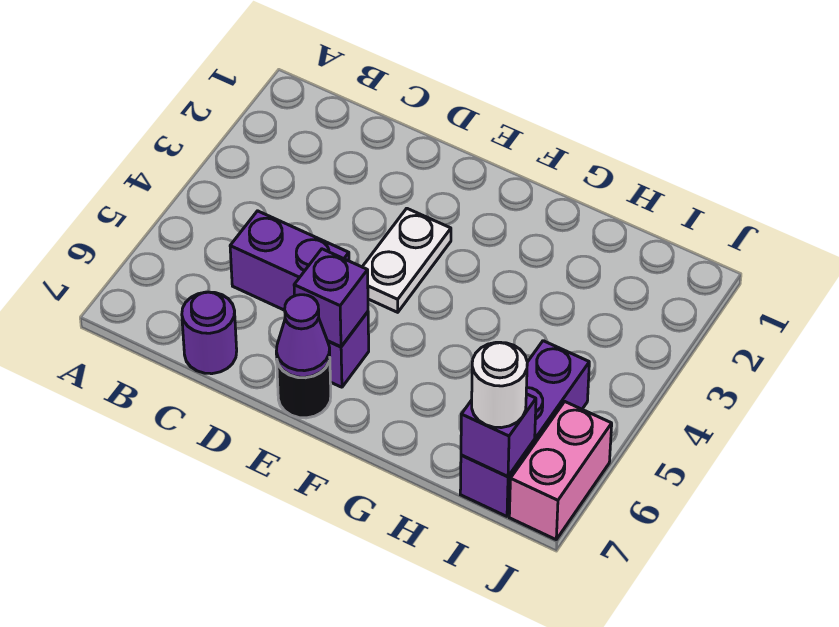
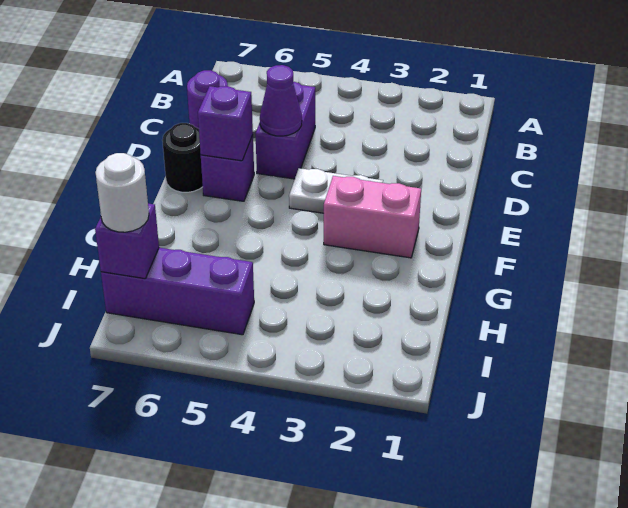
purple cone E7 level 2 -> purple cone D5 level 2
pink brick J6:J7 level 1 -> pink brick F2:F3 level 1

